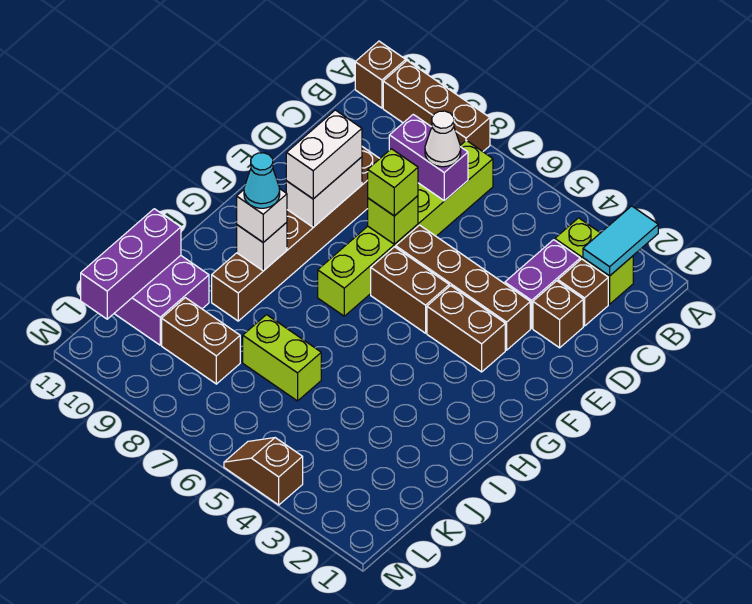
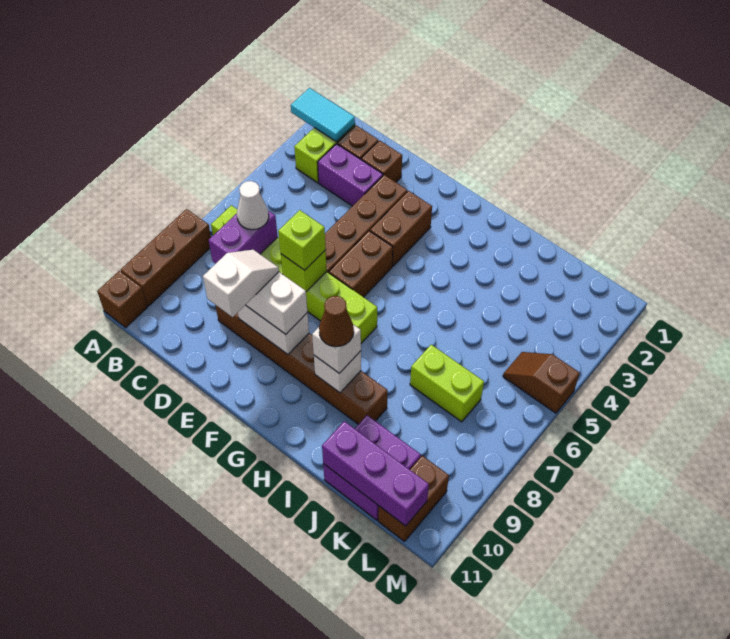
none -> white slope E9:E10 level 4 top 10
cyan cone H9 level 4 -> brown cone H9 level 4
lime brick J6:J7 level 1 -> lime brick J7:K7 level 1
brown brick K8:K9 level 1 -> brown brick L10:L11 level 1
brown slope M4:M5 level 1 top 4 -> brown slope L5:M5 level 1 top M

